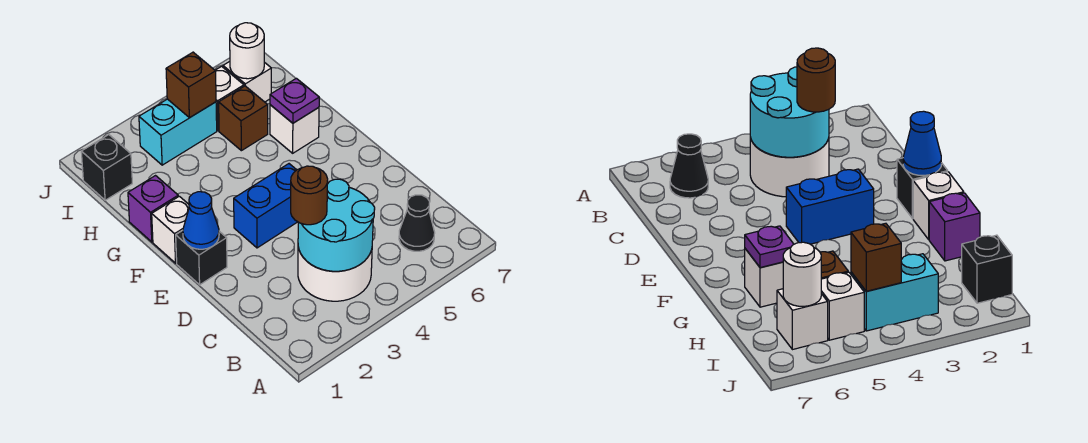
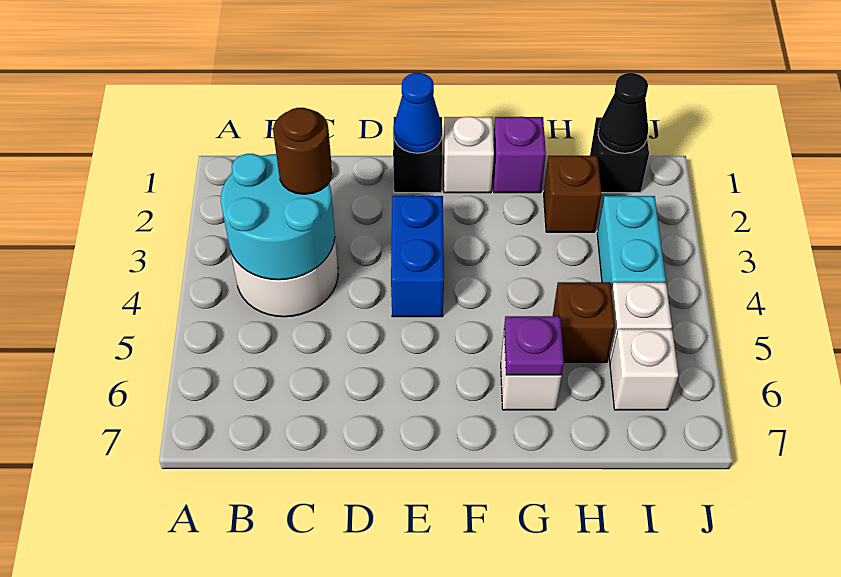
black cone B6 level 1 -> black cone I1 level 2
brown brick I4 level 2 -> brown brick H2 level 1
white round brick I6 level 2 -> none

